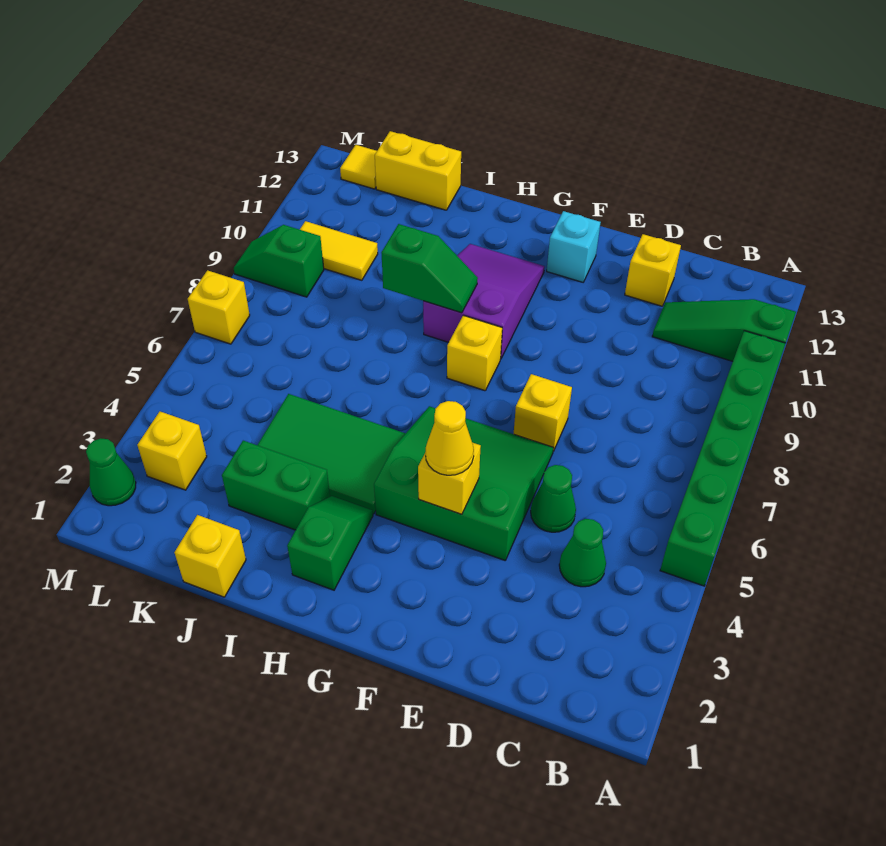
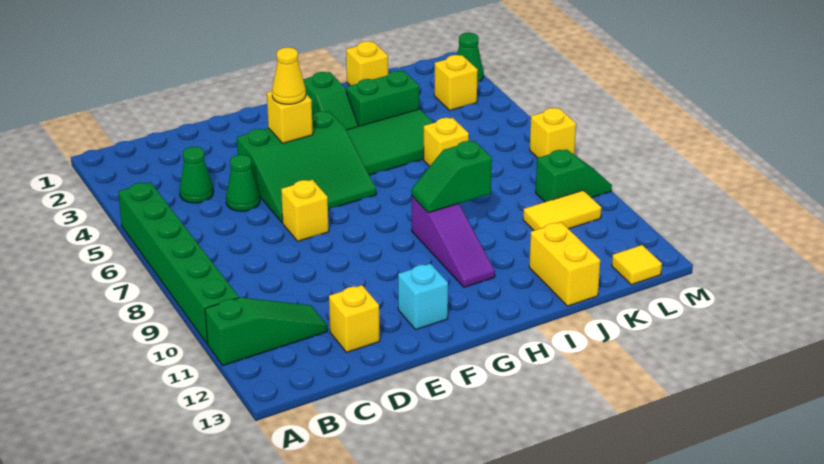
yellow brick G8 level 1 -> yellow brick J6 level 1
purple slope G9:H11 level 1 top 9 -> purple slope H9:H11 level 1 top 9
yellow brick J13:K13 level 1 -> yellow brick J12:J13 level 1

